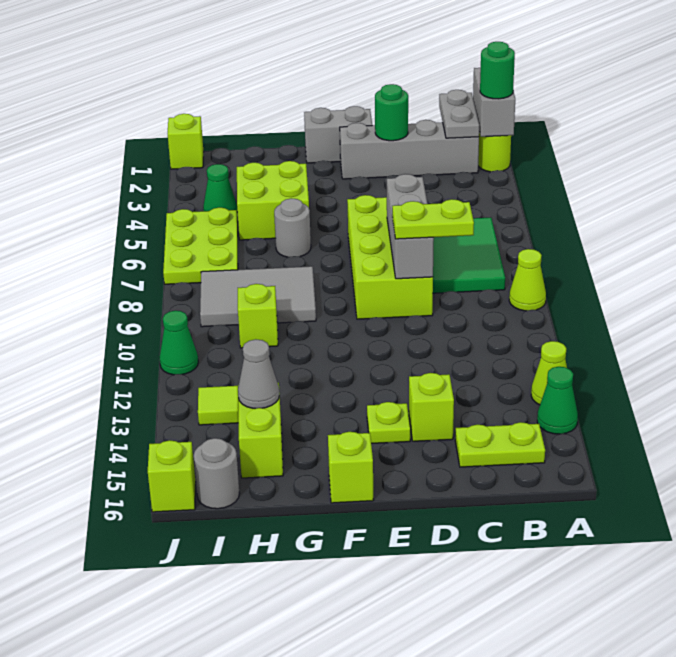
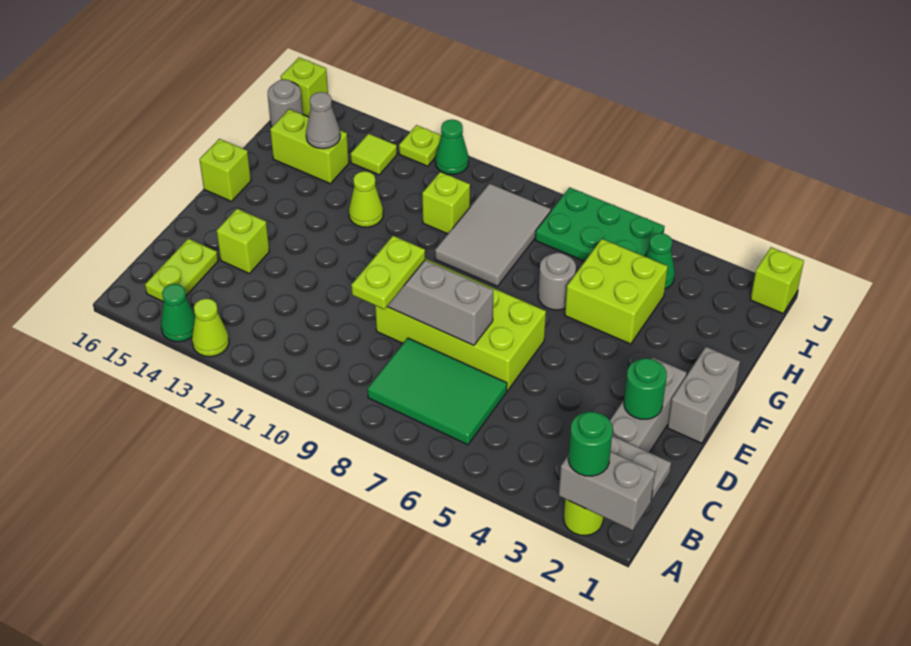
lime cone A9 level 1 -> lime cone G12 level 1
lime plate E14 level 1 -> lime plate J12 level 1
lime plate I5:J7 level 1 -> green plate I5:J7 level 1

